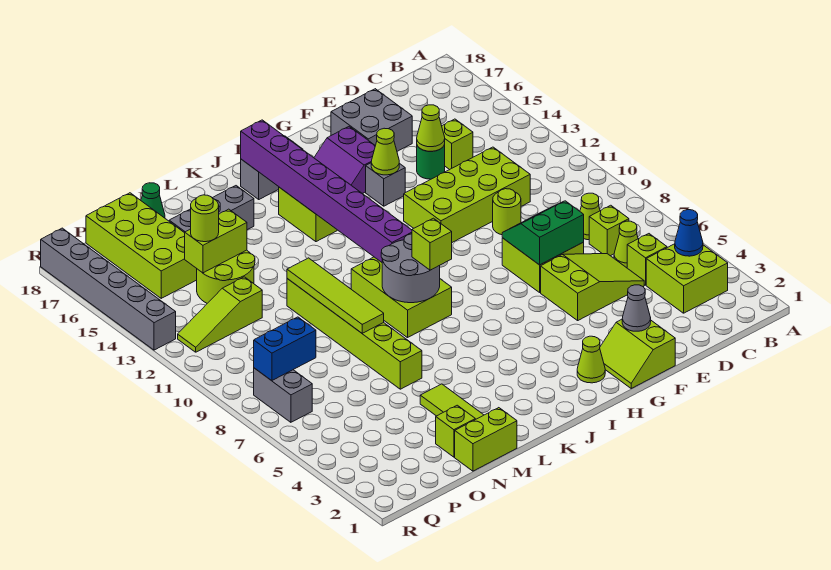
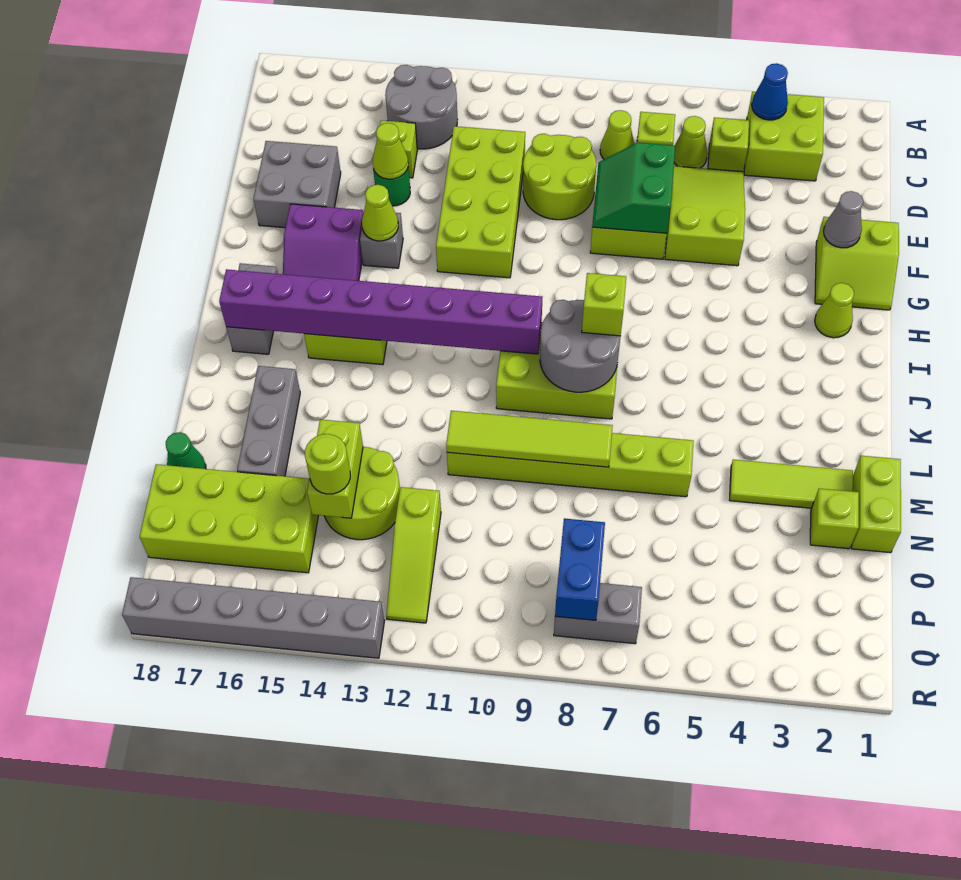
none -> grey round brick B13:C14 level 1
lime round brick E10 level 1 -> lime round brick D9:E10 level 1

